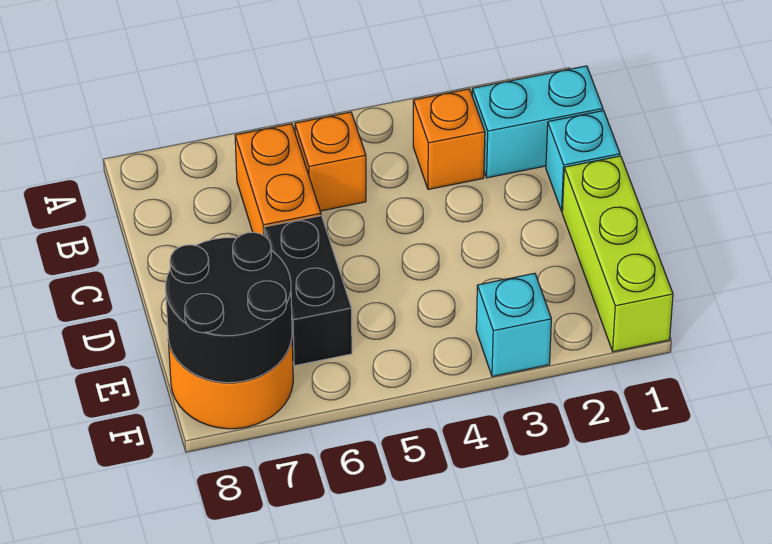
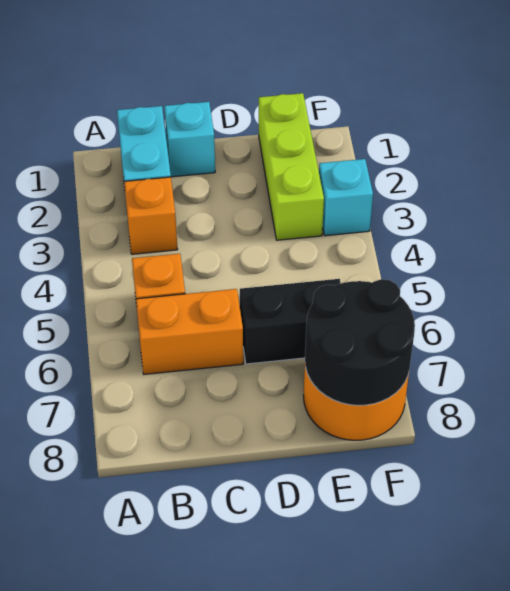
lime brick D1:F1 level 1 -> lime brick E1:E3 level 1

